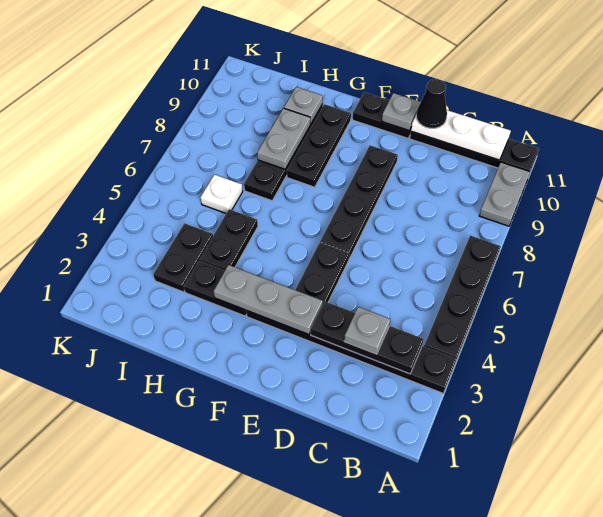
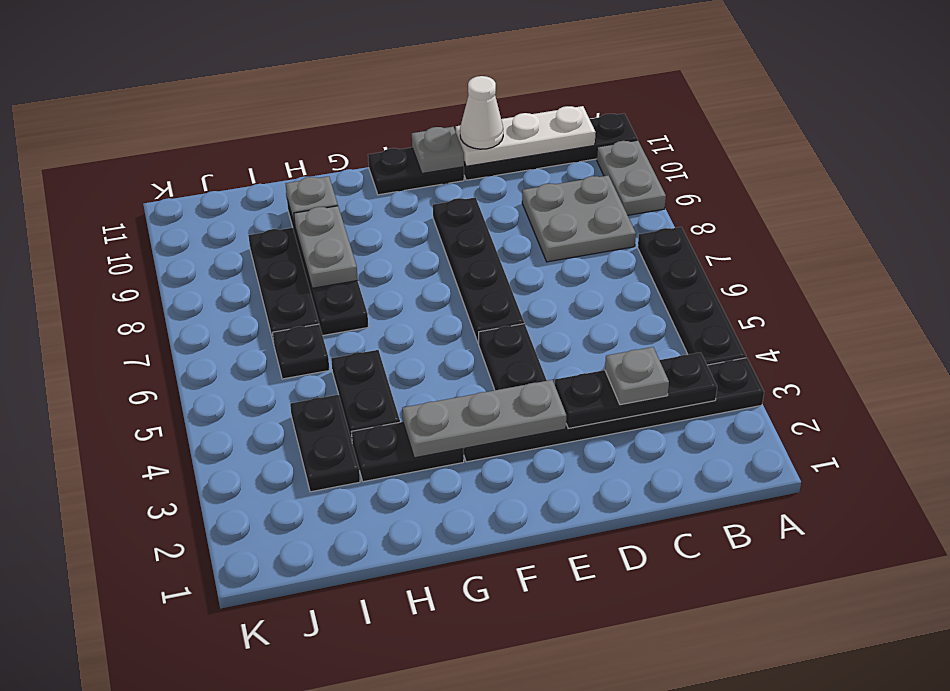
none -> grey plate B8:C9 level 1
black cone D11 level 3 -> white cone D11 level 3
black plate G8:G10 level 1 -> black plate I7:I9 level 1
white plate I6 level 1 -> black plate I6 level 1

